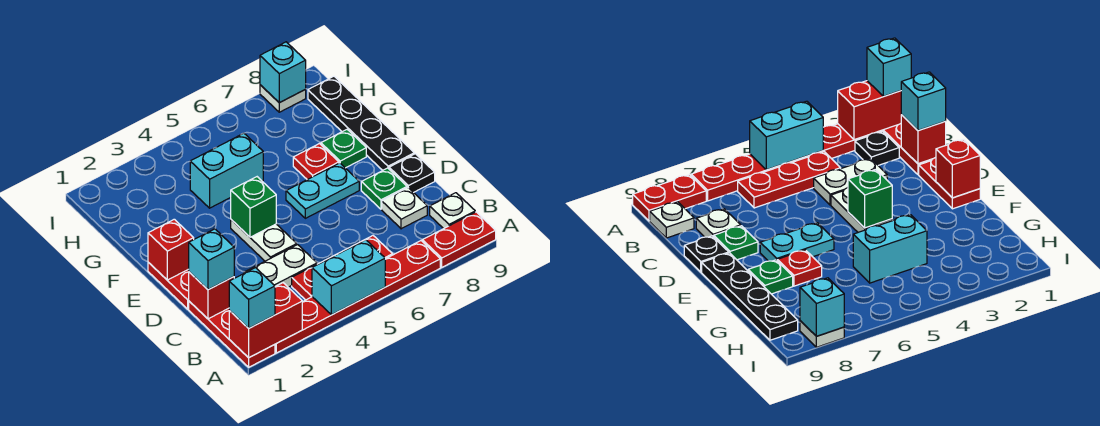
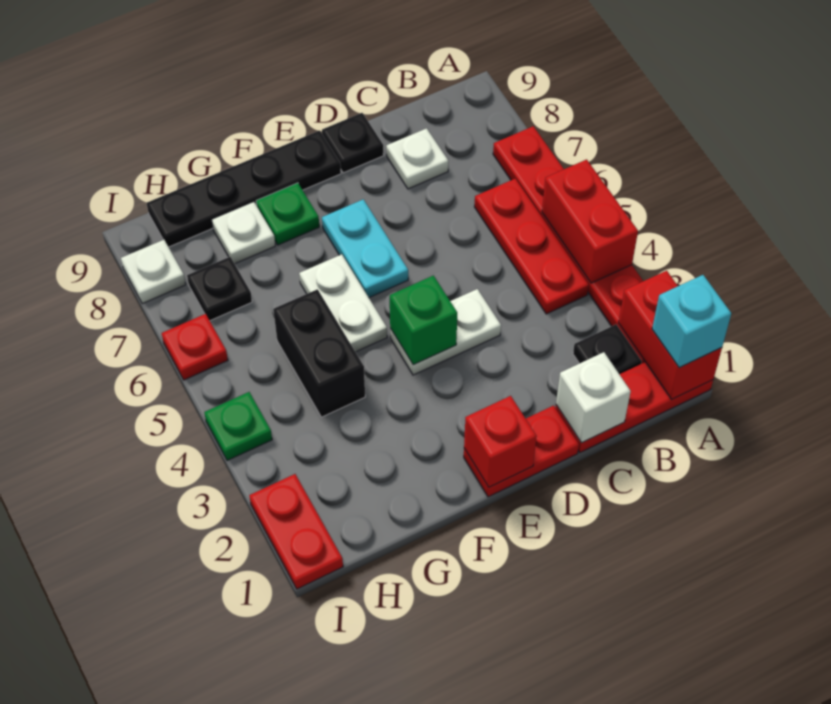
cyan brick A4:A5 level 2 -> red brick A4:A5 level 2
red plate A8:A9 level 1 -> red plate I1:I2 level 1
white plate B9 level 1 -> white plate G8 level 1
red brick C1 level 2 -> white brick C1 level 2
cyan brick C1 level 3 -> none
white plate C3:C4 level 1 -> white plate F5:F6 level 1
green plate D8 level 1 -> green plate I4 level 1
red plate F7 level 1 -> red plate I6 level 1
cyan brick G4:G5 level 1 -> black brick G4:G5 level 1
none -> black plate H7 level 1
cyan brick I8 level 2 -> none

